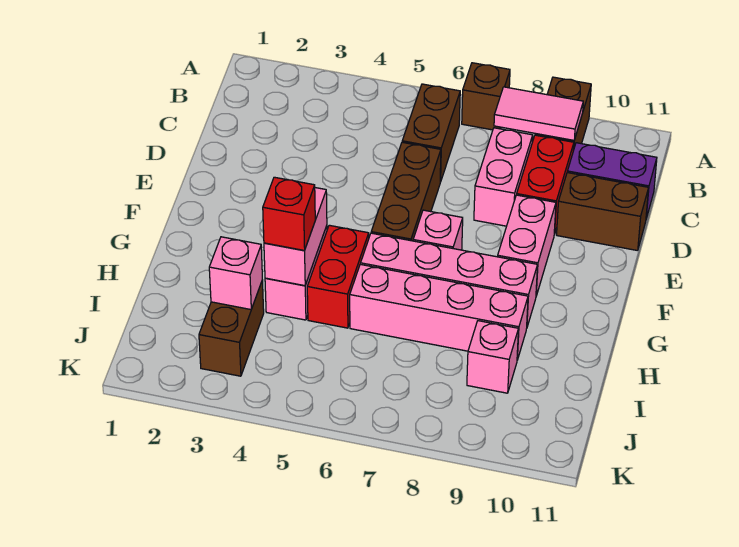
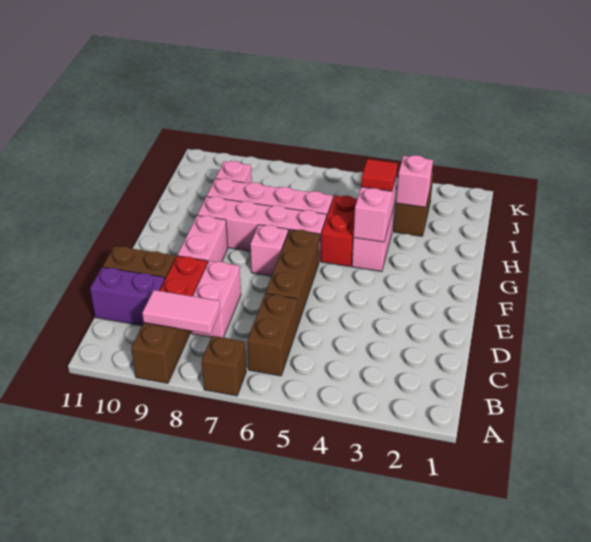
red brick H4 level 3 -> red tile H4 level 3

